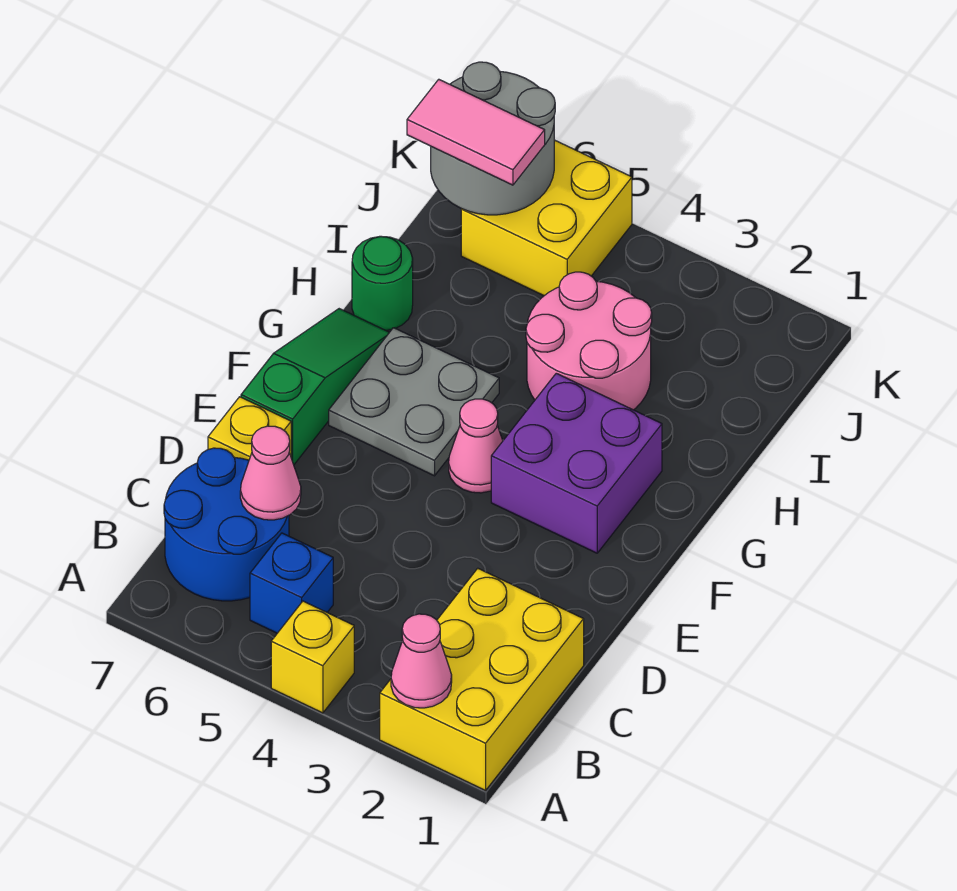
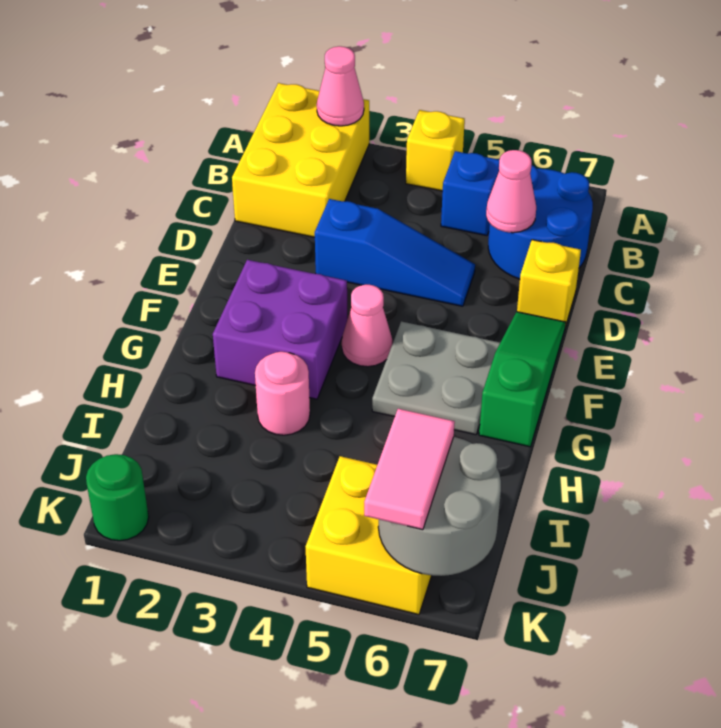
none -> blue slope D3:D5 level 1 top 3
green slope E7:G7 level 1 top E -> green slope E7:G7 level 1 top G
pink round brick H3:I4 level 1 -> pink round brick H3 level 1
green round brick H7 level 1 -> green round brick K1 level 1
pink tile J6:J7 level 3 -> pink tile J6:K6 level 3

